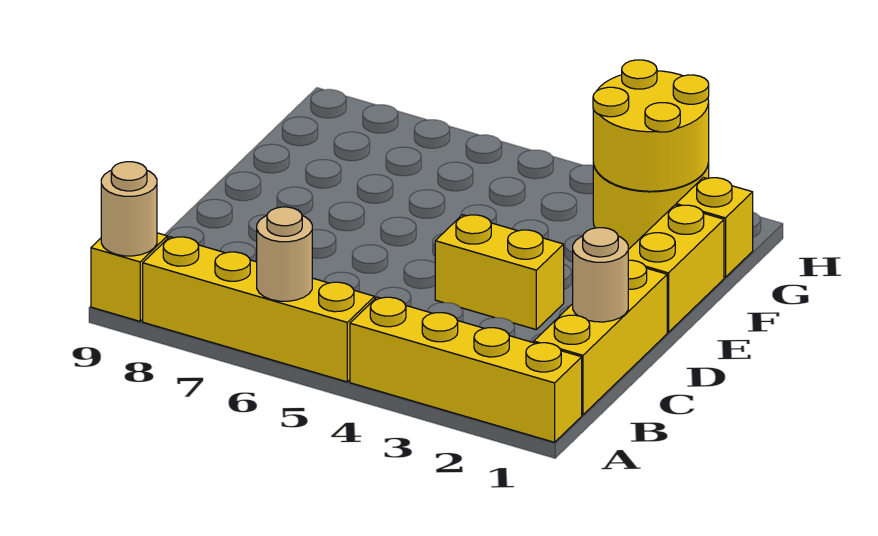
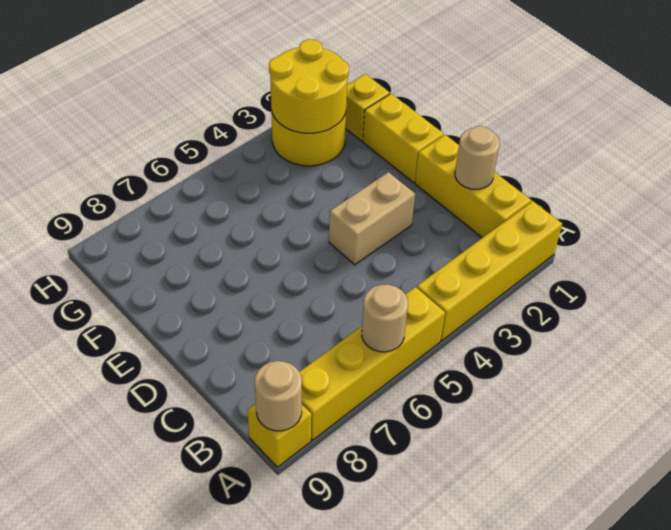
yellow brick D3:D4 level 1 -> tan brick D3:D4 level 1

